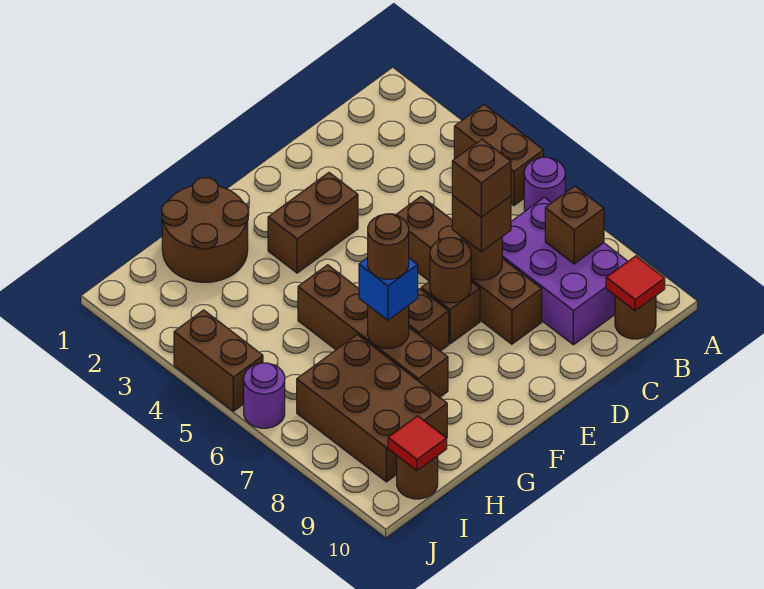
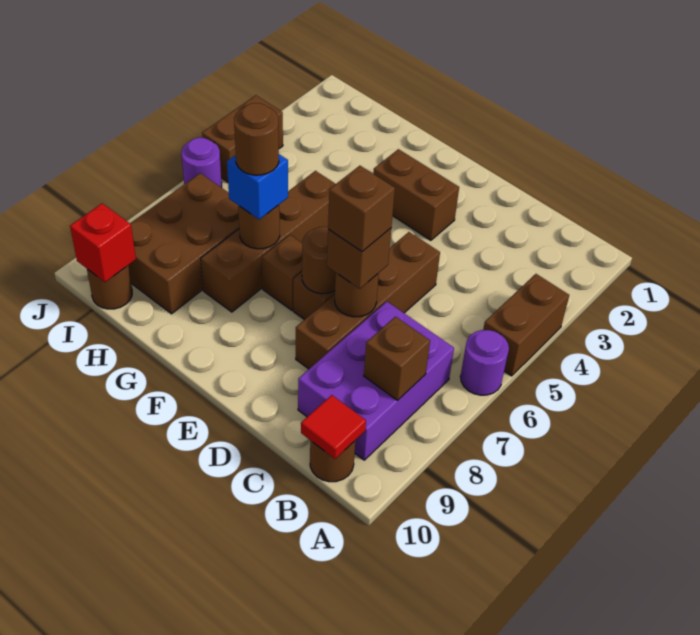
brown round brick G1:H2 level 1 -> none
red tile I10 level 2 -> red brick I10 level 2

